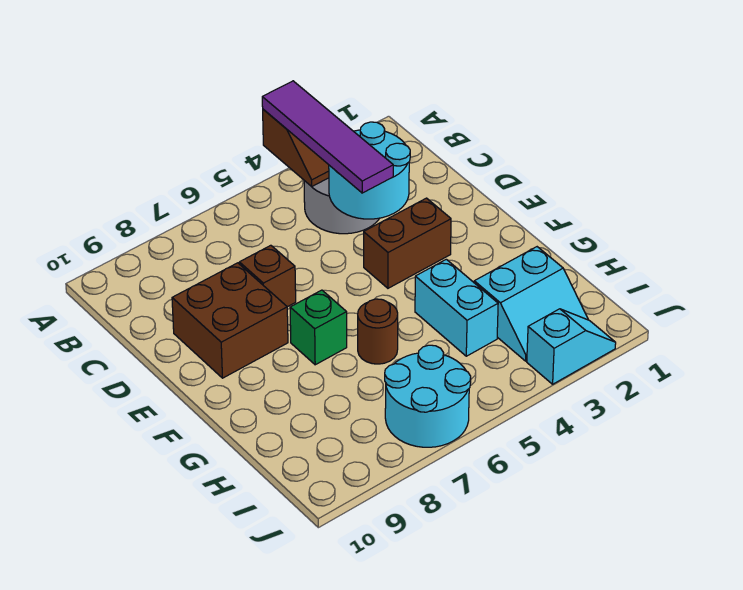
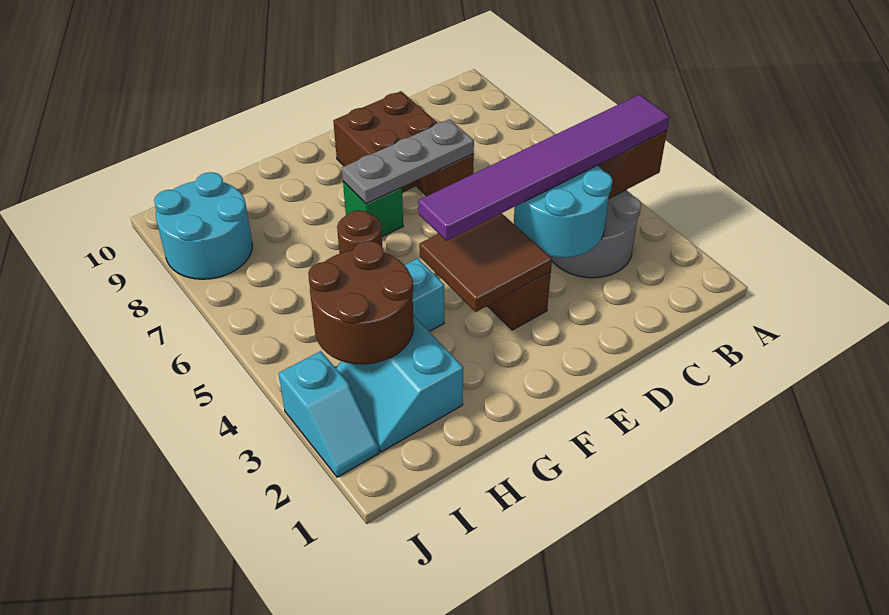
purple tile A4:D4 level 3 -> purple tile A4:F4 level 3
none -> grey plate D7:F7 level 2
none -> brown tile E3:F4 level 2
none -> brown round brick H3:I4 level 2
cyan round brick I6:J7 level 1 -> cyan round brick I8:J9 level 1

